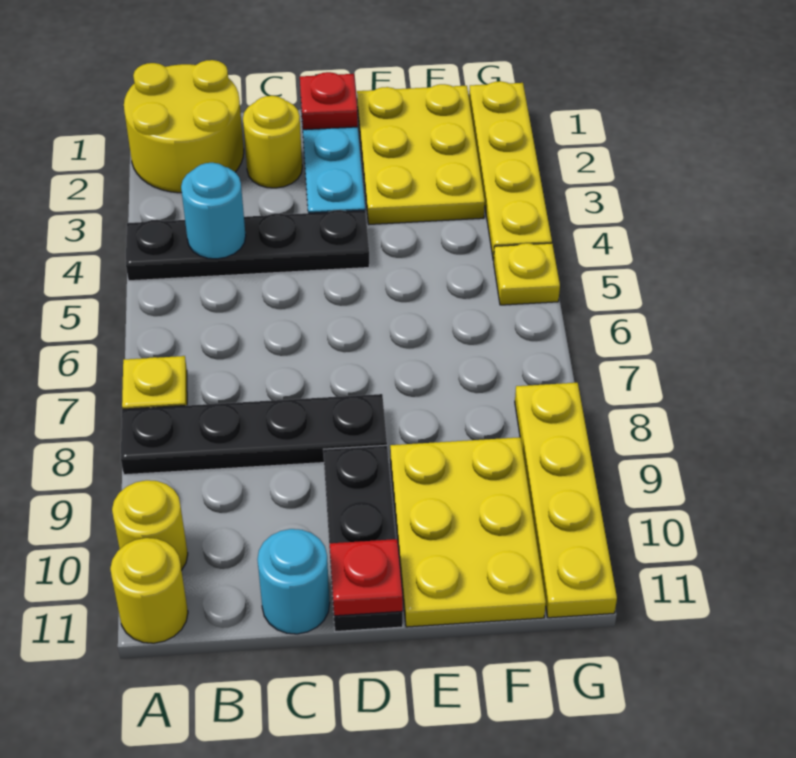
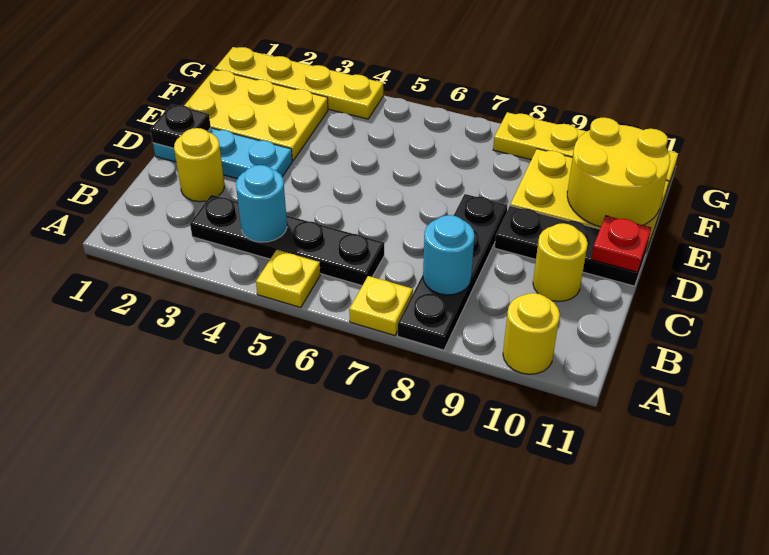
yellow round brick A1:B2 level 1 -> yellow round brick E10:F11 level 2
black plate A4:D4 level 1 -> black plate B3:B6 level 1
yellow round brick A11 level 1 -> yellow round brick C10 level 1
cyan round brick C11 level 1 -> cyan round brick B8 level 2
red plate D1 level 2 -> black plate D1 level 2
yellow plate G5 level 1 -> yellow plate A5 level 1

